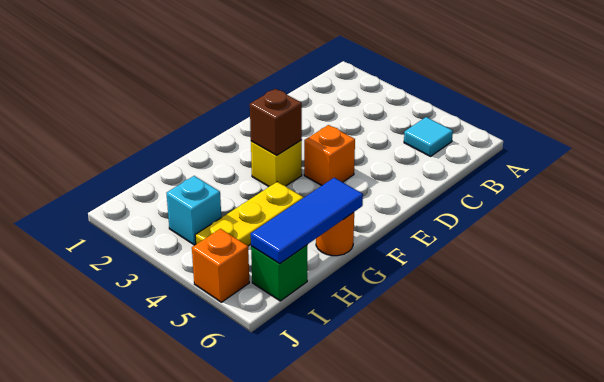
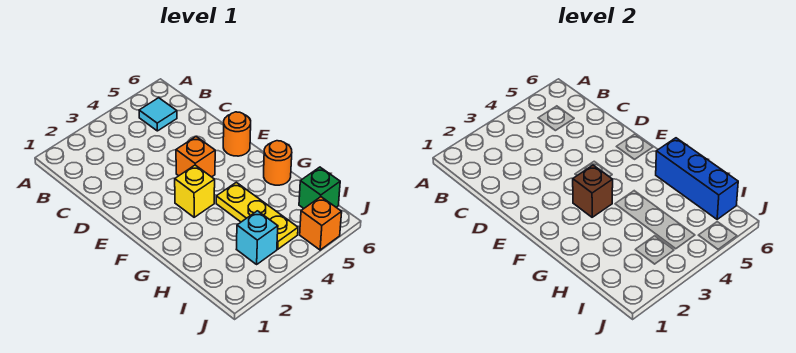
none -> orange round brick E6 level 1
blue tile G6:I6 level 2 -> blue brick G6:I6 level 2

